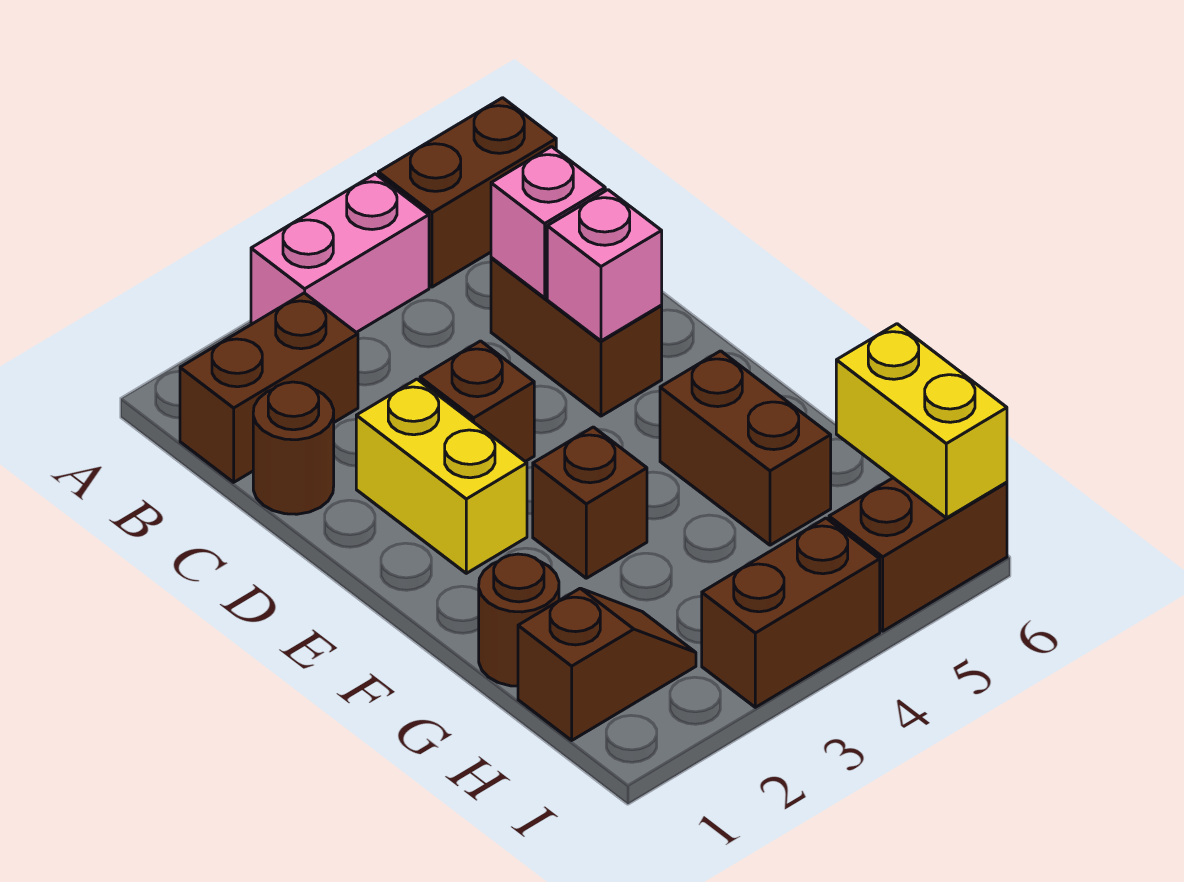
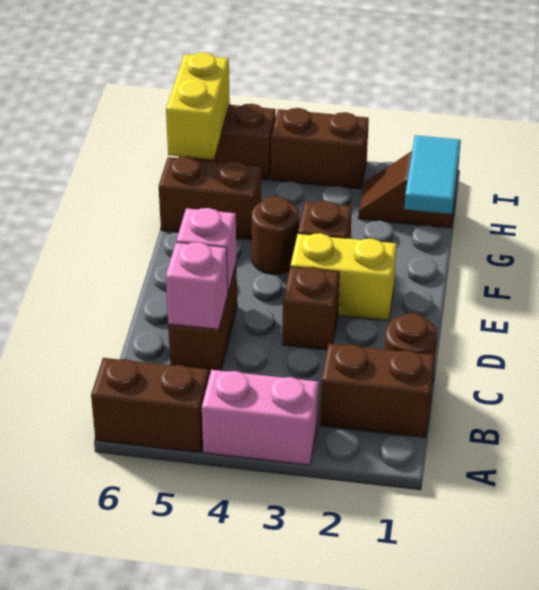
yellow brick D2:E2 level 1 -> yellow brick E2:E3 level 1
brown brick F5:G5 level 1 -> brown brick G5:G6 level 1
brown round brick G1 level 1 -> brown round brick F4 level 1
none -> cyan tile G1:H1 level 2

